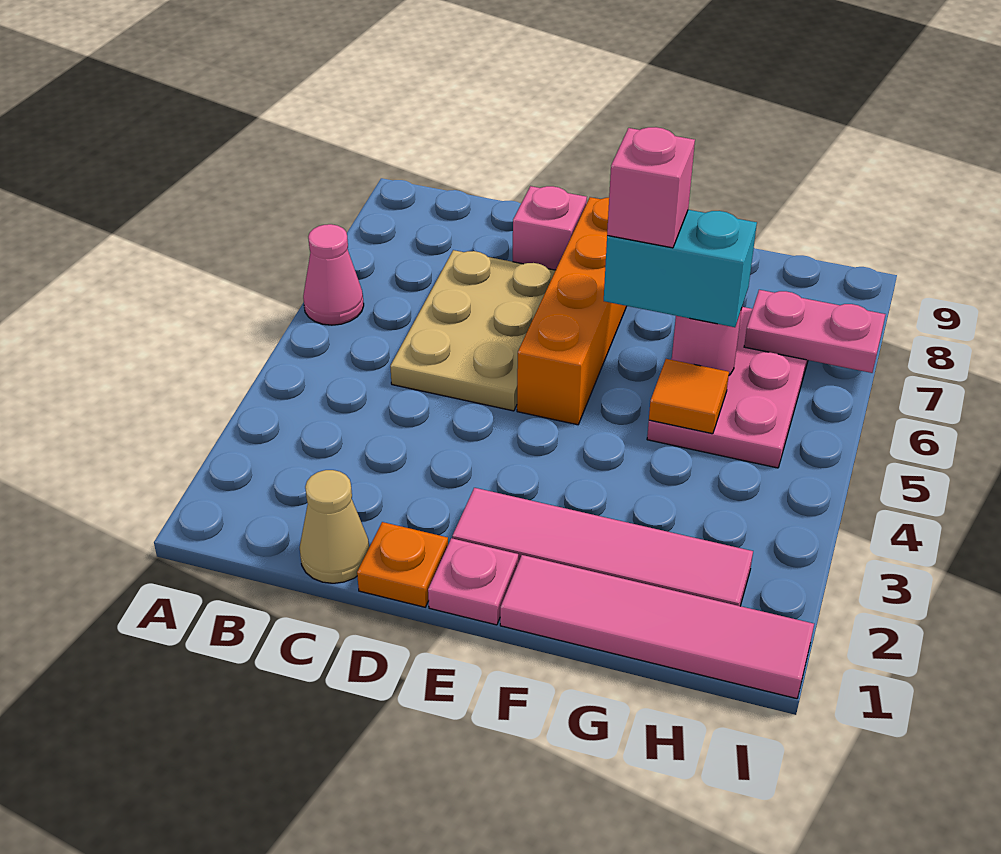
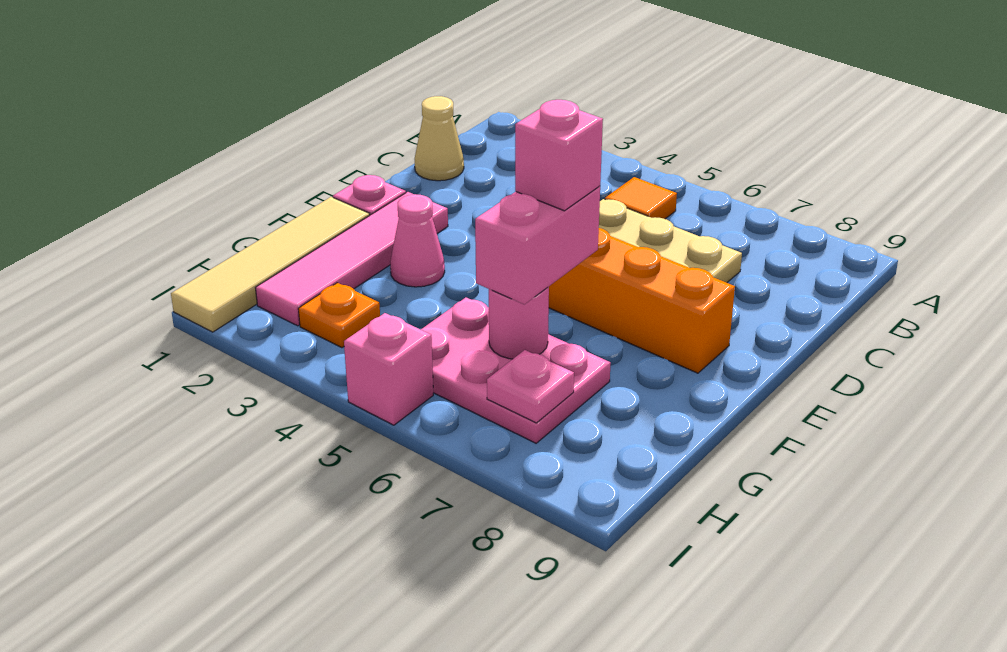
pink cone A6 level 1 -> pink cone F3 level 1
orange plate D1 level 1 -> orange plate H3 level 1
pink brick D8 level 1 -> pink brick I5 level 1
pink tile F1:I1 level 1 -> tan tile F1:I1 level 1
cyan brick F6:G6 level 3 -> pink brick F6:G6 level 3
orange tile G5 level 2 -> orange tile B5 level 1
pink plate H7:I7 level 2 -> pink plate H7 level 2

